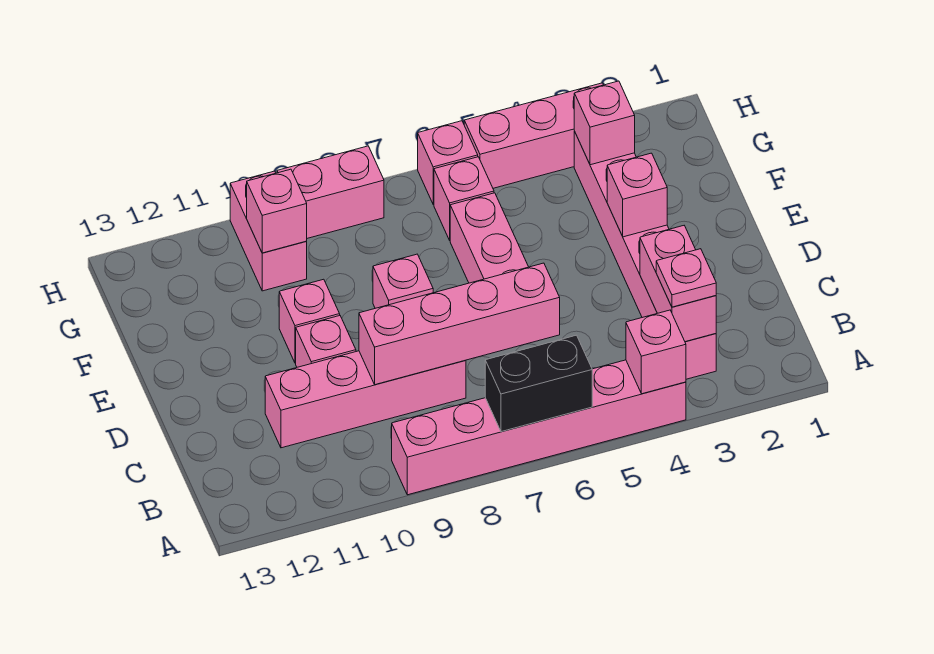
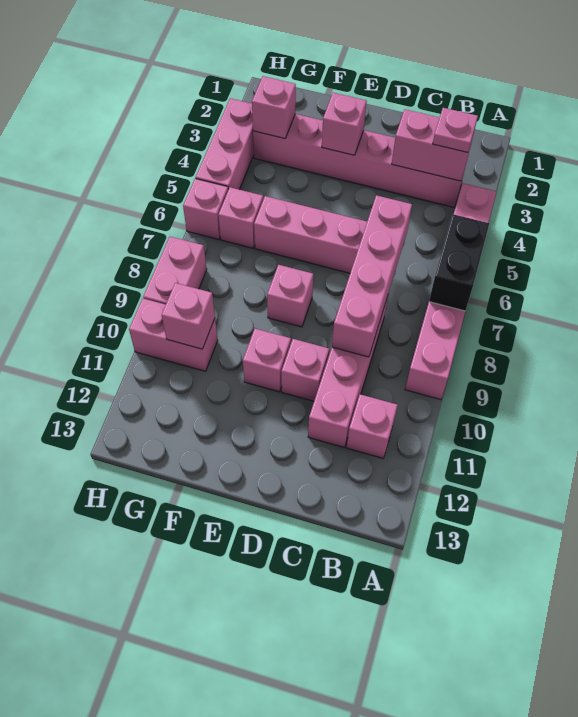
pink brick A4 level 2 -> pink brick B11 level 1

